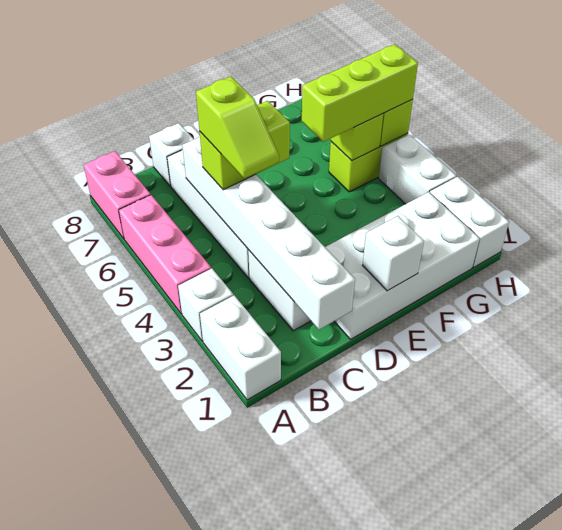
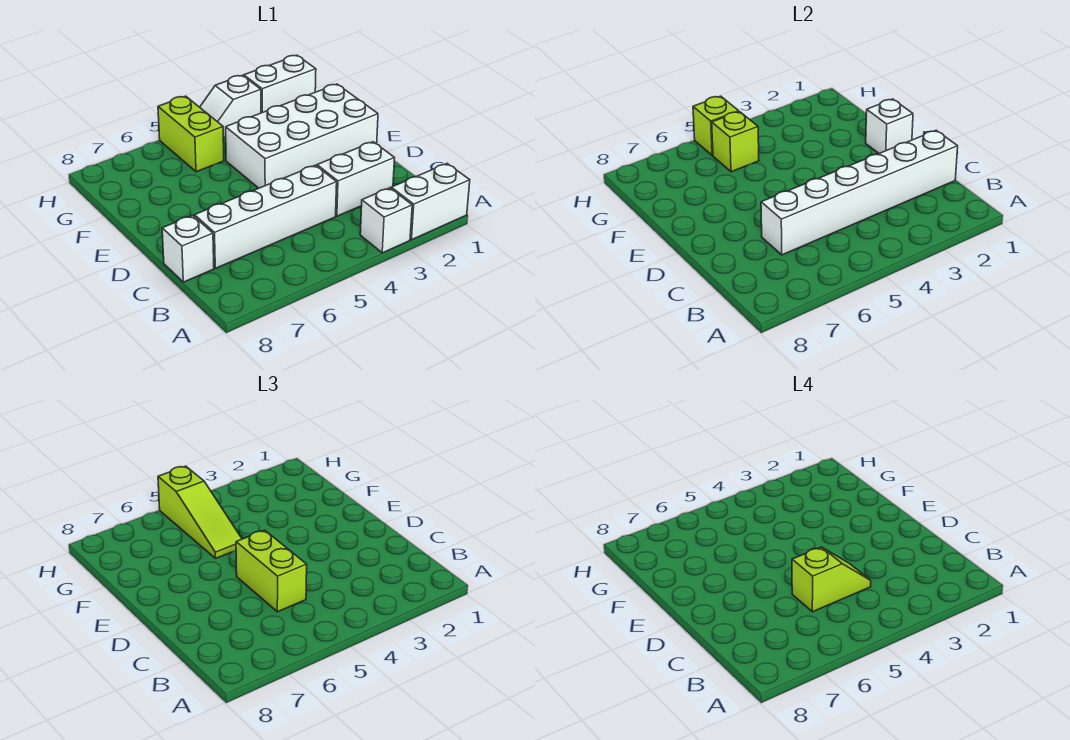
pink brick A4:A6 level 1 -> none
pink brick A7:A8 level 1 -> none
white brick D1:G2 level 1 -> white brick E1:F4 level 1
lime brick F5:H5 level 3 -> lime slope F5:H5 level 3 top H
white brick H3:H4 level 1 -> white slope H3:H4 level 1 top 3

